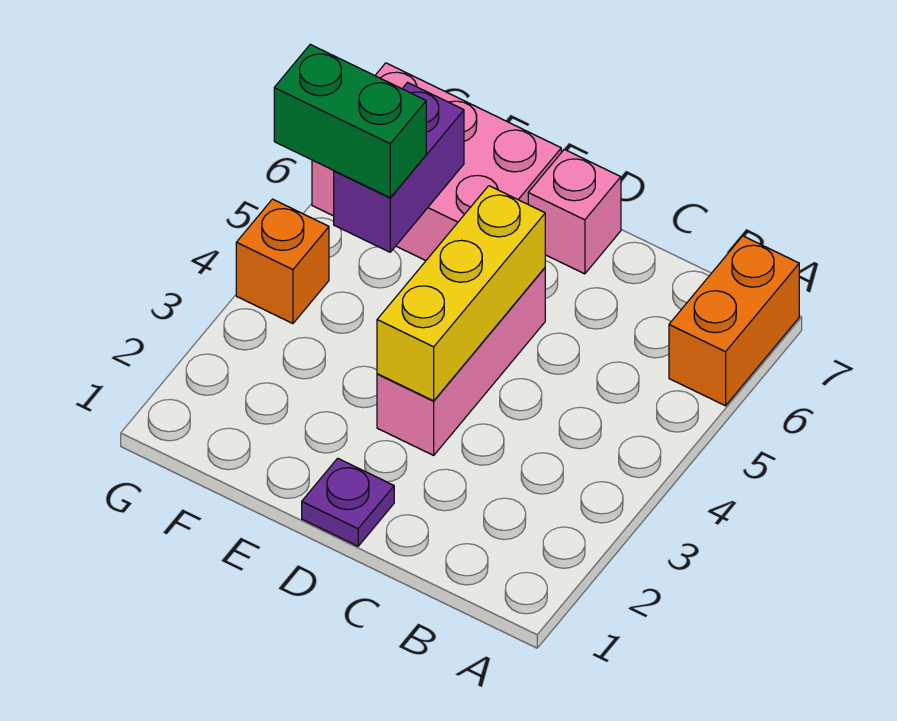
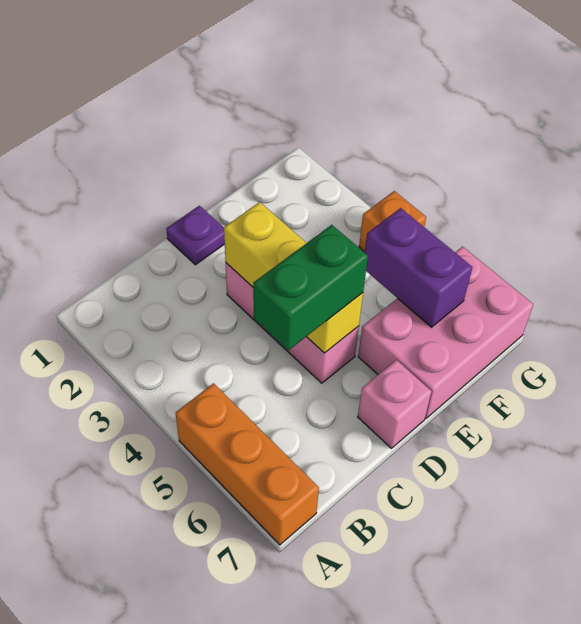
orange brick A6:A7 level 1 -> orange brick A5:A7 level 1
green brick F5:G5 level 3 -> green brick C5:D5 level 3

